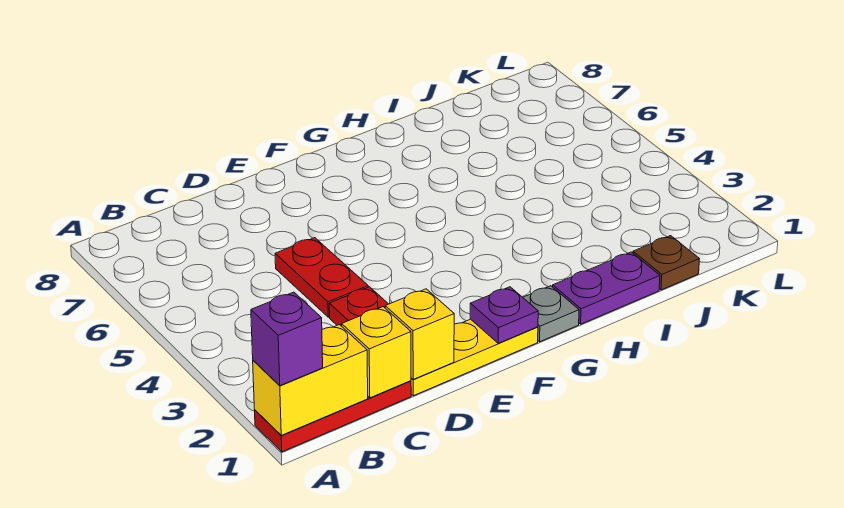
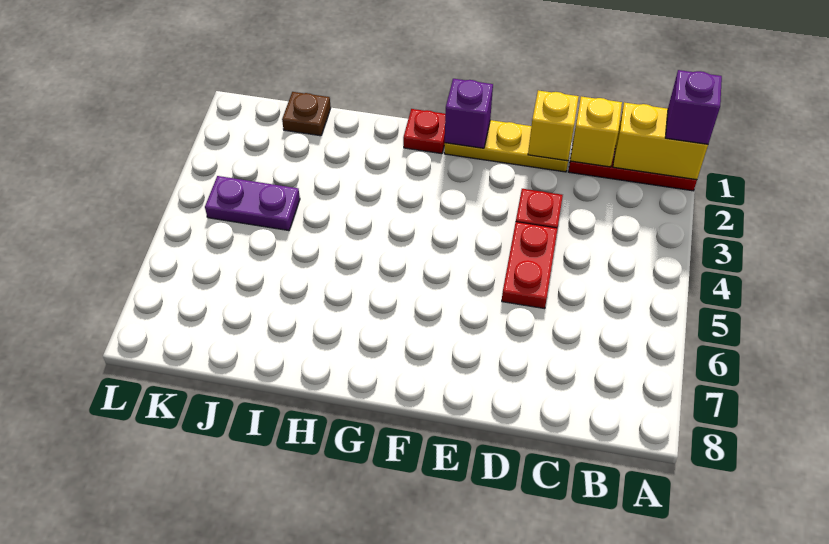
purple plate F1 level 2 -> purple brick F1 level 2
grey plate G1 level 1 -> red plate G1 level 1
purple plate H1:I1 level 1 -> purple plate J4:K4 level 1

